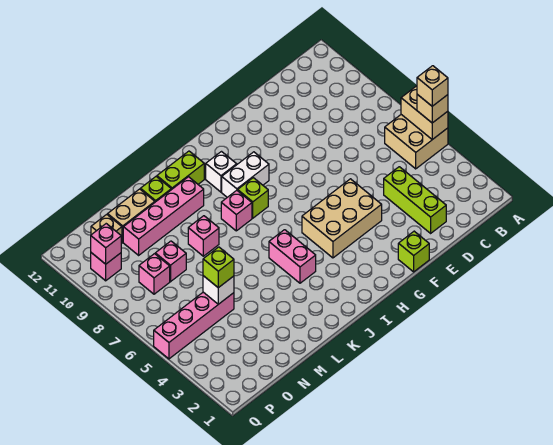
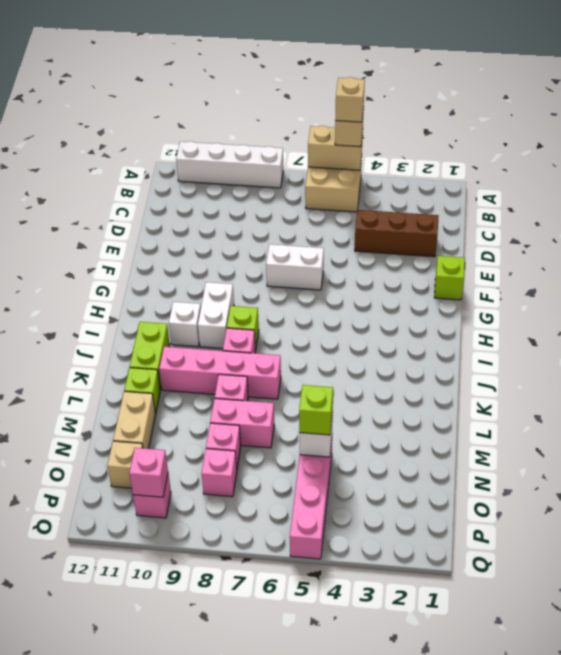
none -> white brick A8:A11 level 1
lime brick D2:D4 level 1 -> brown brick D2:D4 level 1
tan brick F4:H5 level 1 -> none
none -> white brick F6:F7 level 1
pink brick J4:J5 level 1 -> pink brick M7:M8 level 1
pink brick K10:N10 level 1 -> pink brick K7:K10 level 1

